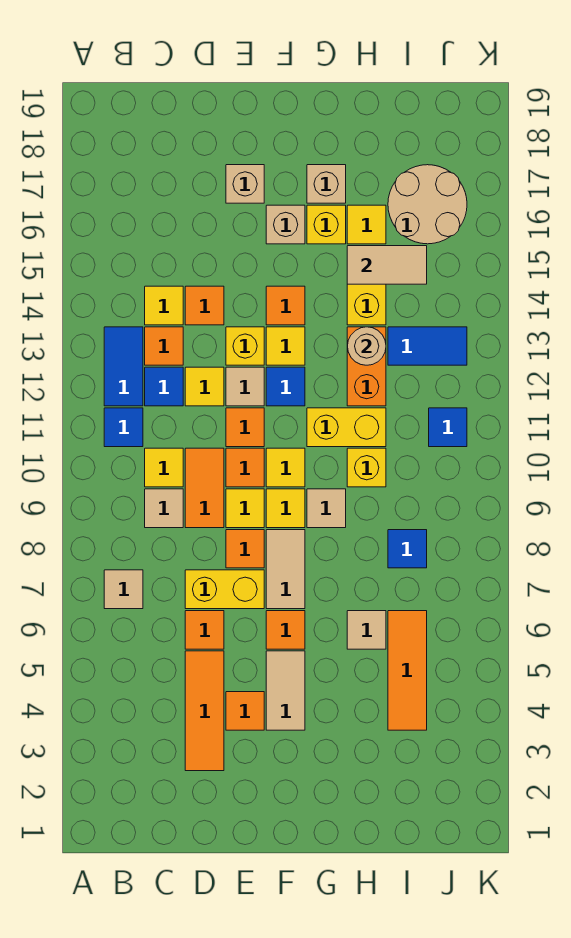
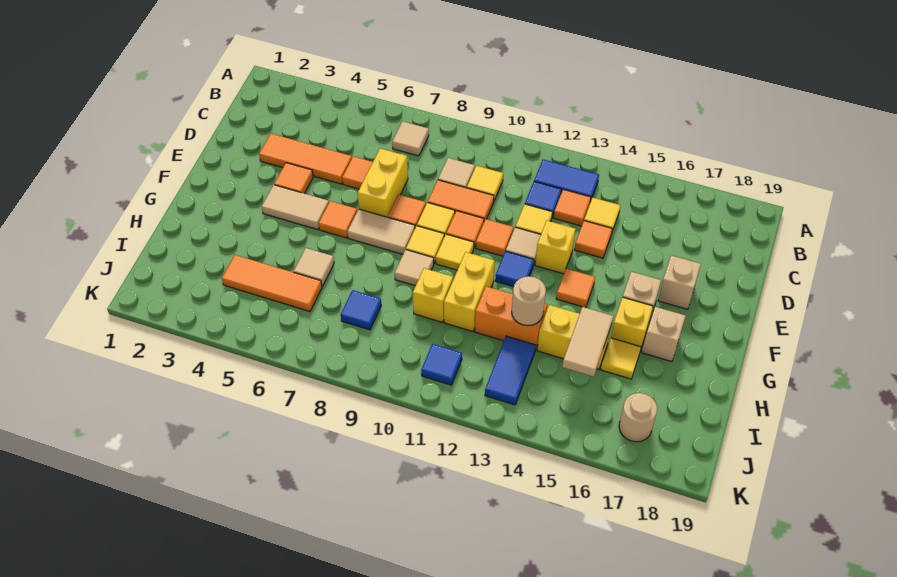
blue tile B11 level 1 -> none
yellow tile F13 level 1 -> none
tan round brick I16:J17 level 1 -> tan round brick J17 level 1

